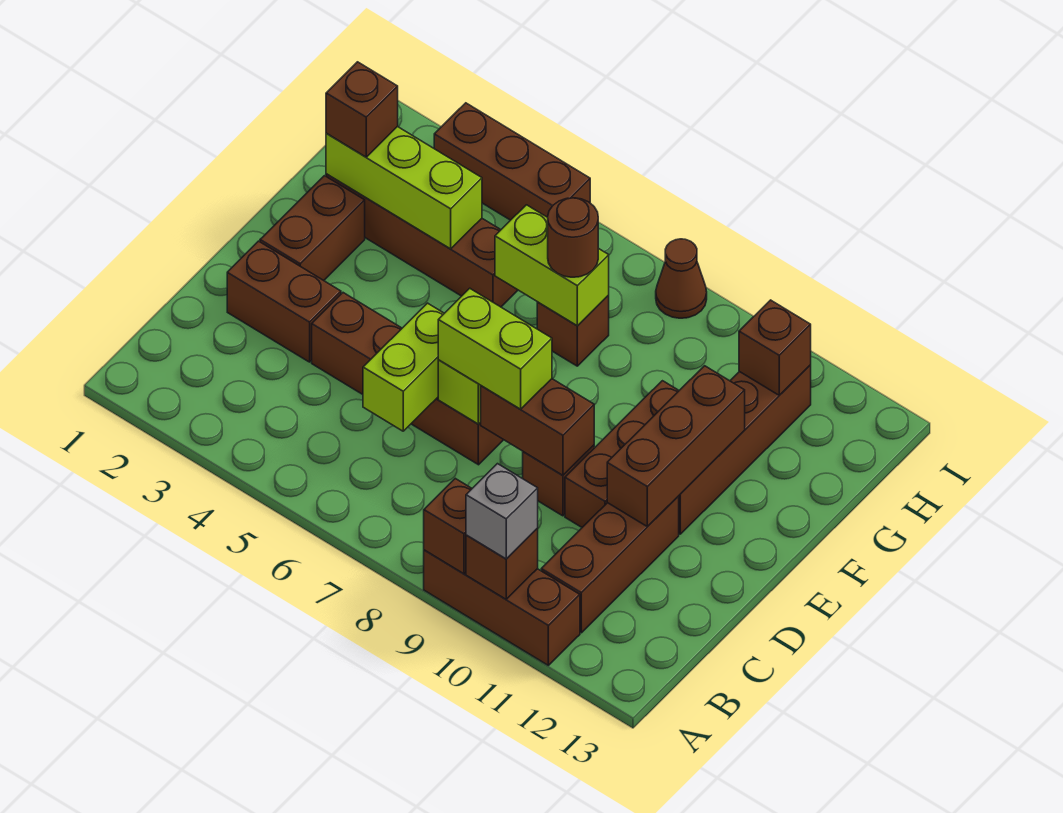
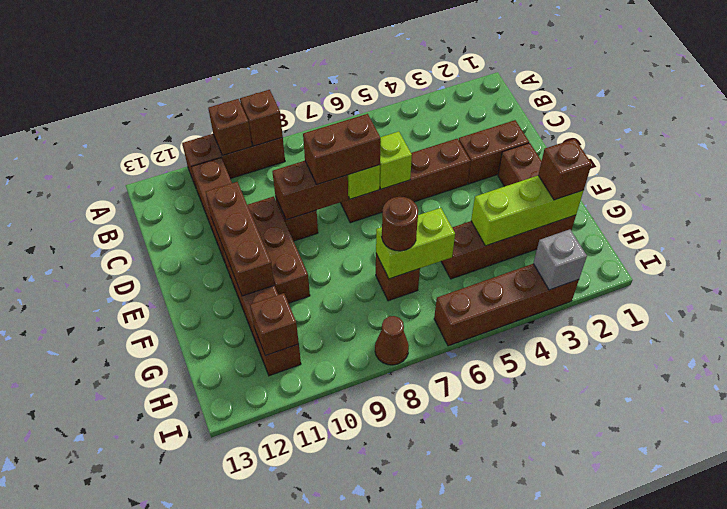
grey brick A10 level 3 -> grey brick I3 level 2
lime brick C6:D6 level 2 -> lime brick D6 level 2
lime brick D7:D8 level 3 -> brown brick D7:D8 level 3
brown brick I3:I5 level 1 -> brown brick I3:I6 level 1

